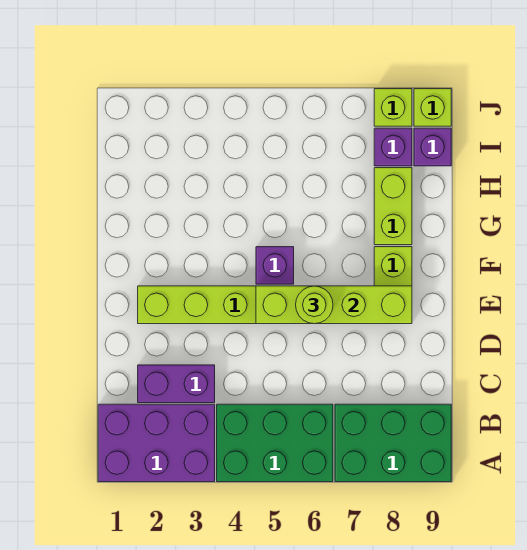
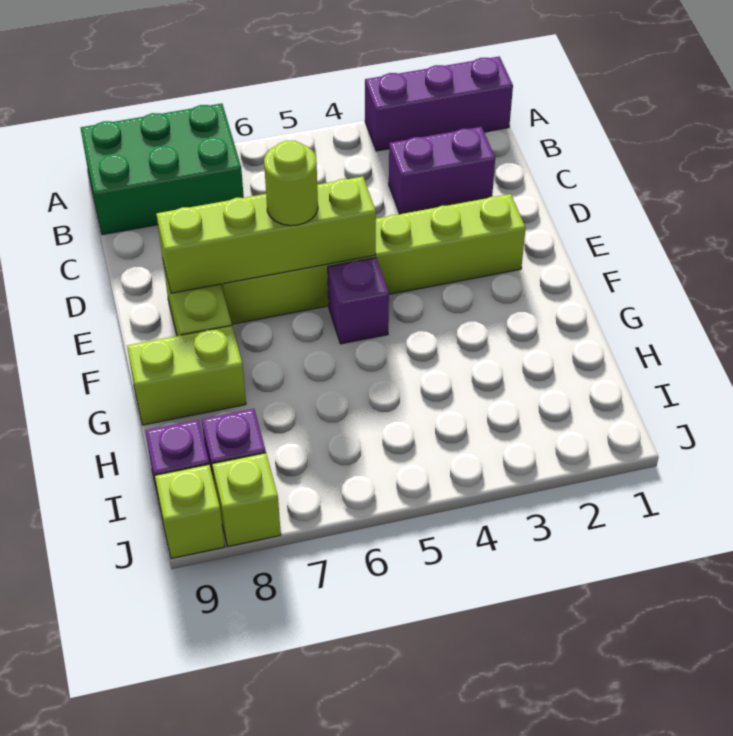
purple brick A1:B3 level 1 -> purple brick A1:A3 level 1
green brick A4:B6 level 1 -> none
lime brick G8:H8 level 1 -> lime brick G8:G9 level 1

